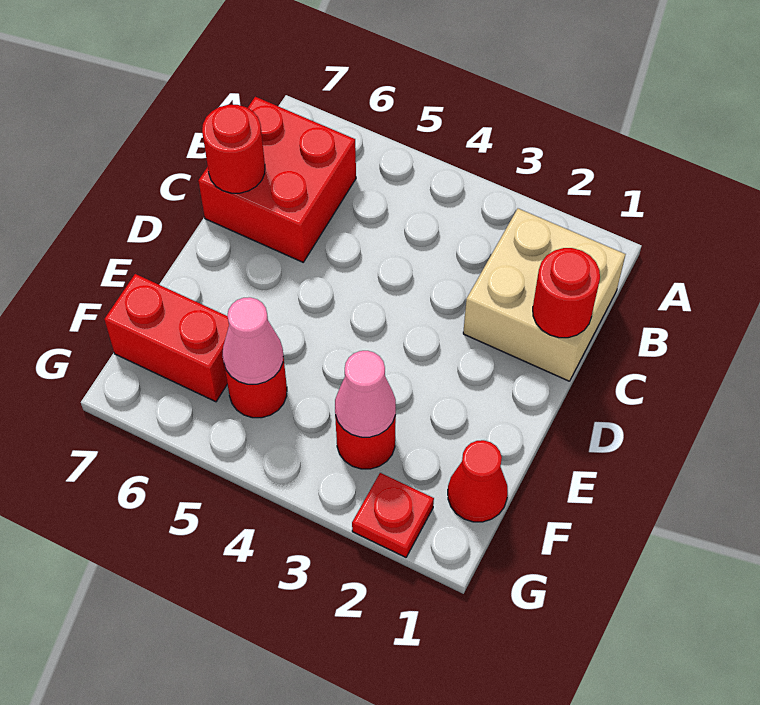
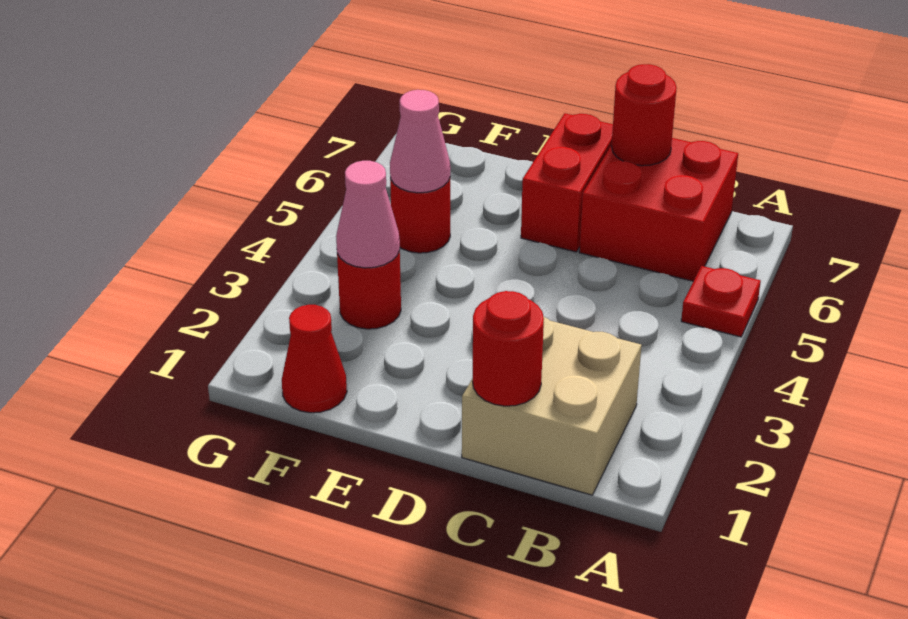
red brick F6:F7 level 1 -> red brick D6:D7 level 1
red plate G2 level 1 -> red plate A5 level 1

